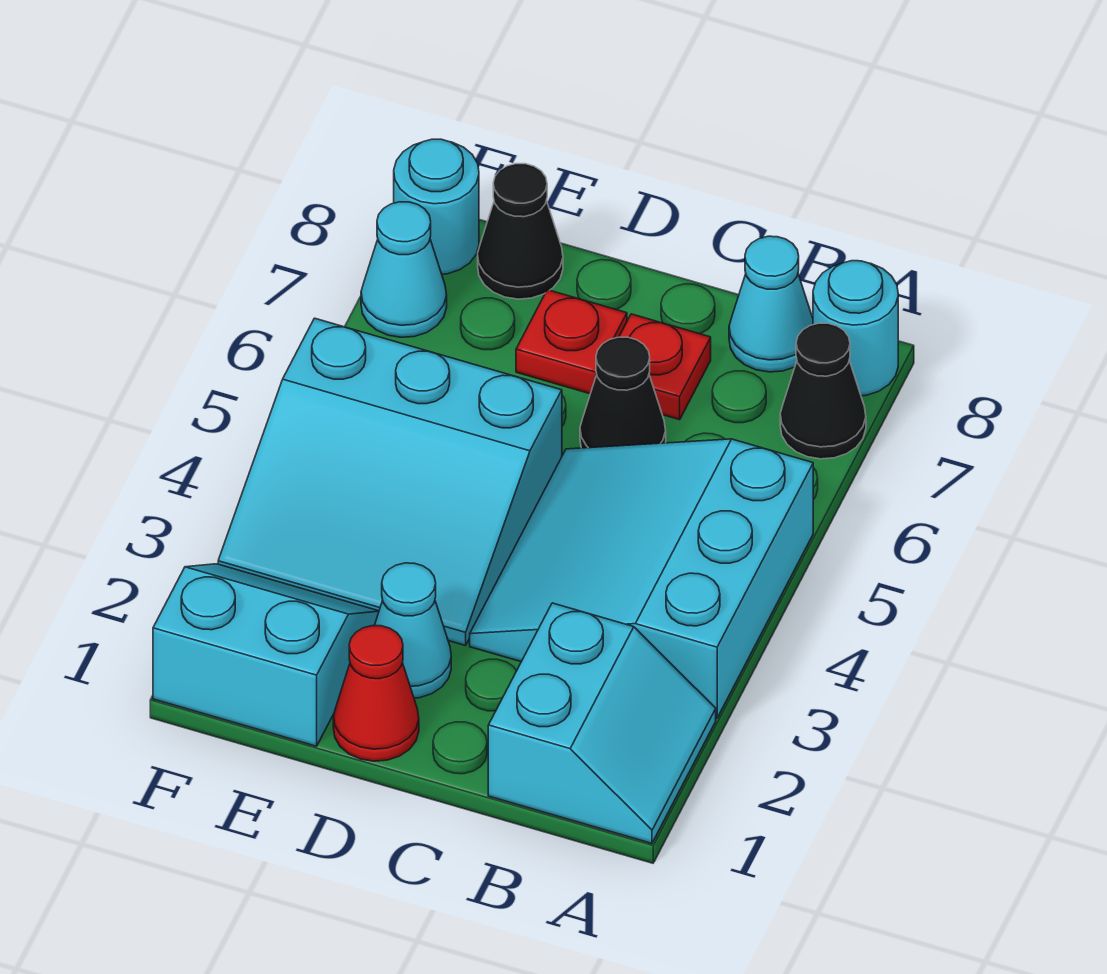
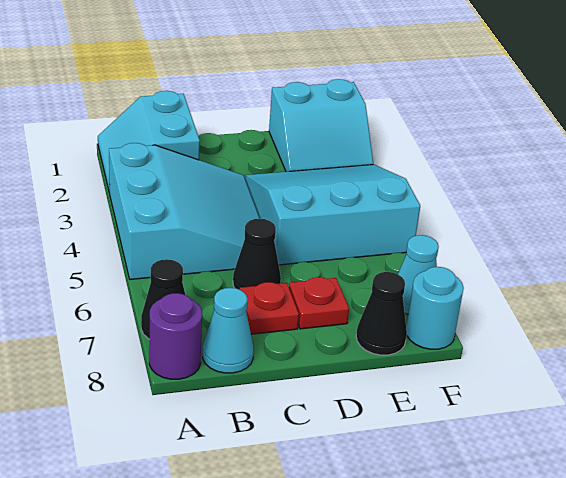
cyan round brick A8 level 1 -> purple round brick A8 level 1
red cone D1 level 1 -> none
cyan cone D2 level 1 -> none

